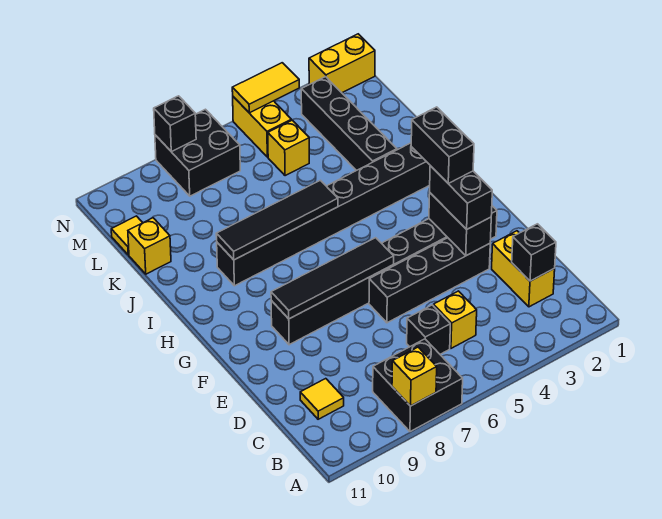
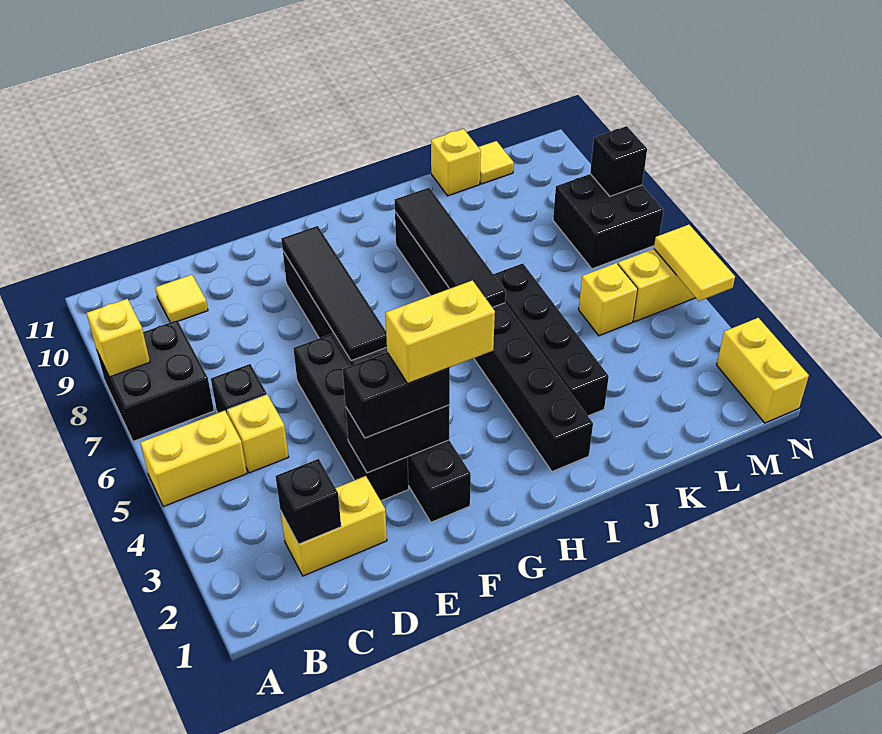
none -> yellow brick A5:B5 level 1
black brick F3:G3 level 4 -> yellow brick F3:G3 level 4
black brick J3:M3 level 1 -> black brick J3:J6 level 1

